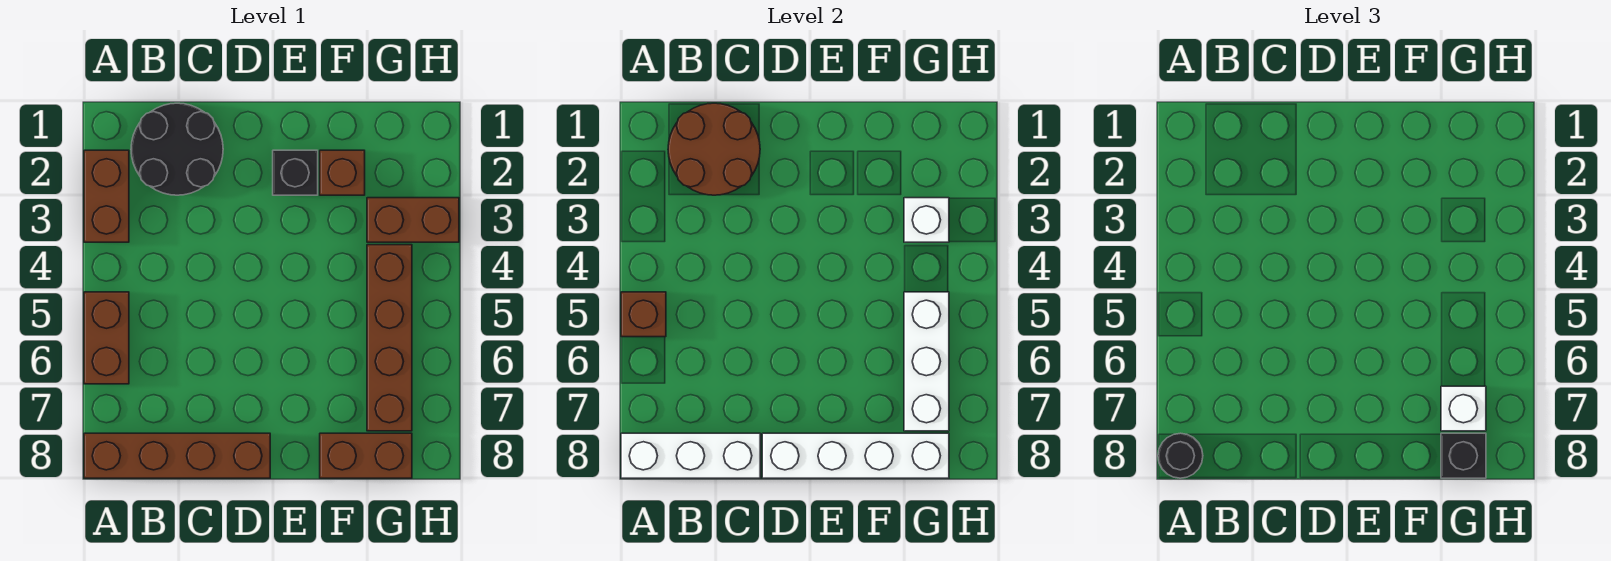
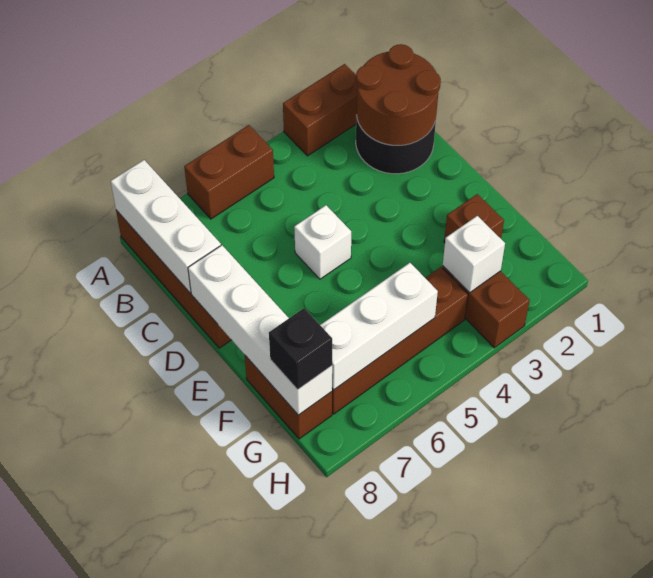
brown brick A5 level 2 -> none
black round brick A8 level 3 -> none
black brick E2 level 1 -> none
white brick G7 level 3 -> white brick D5 level 1

